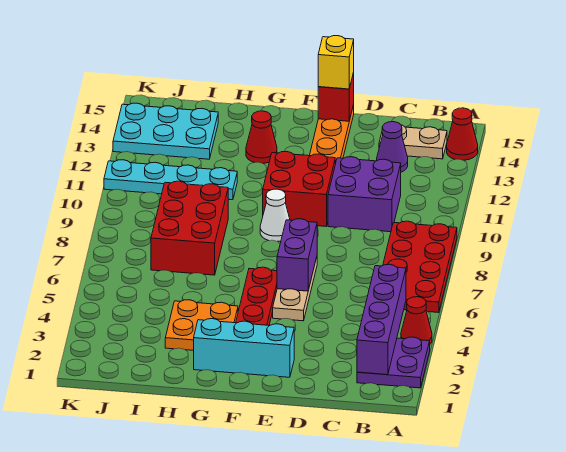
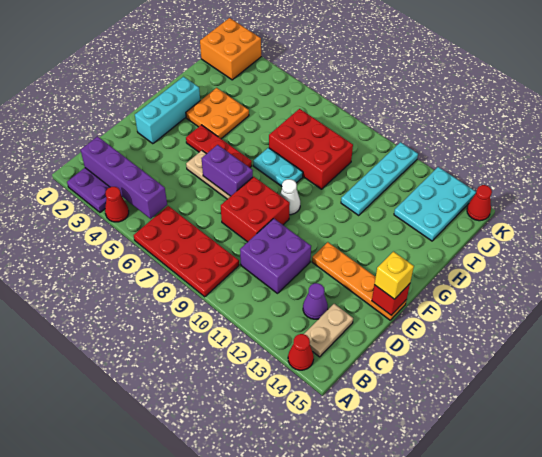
red brick E10:F11 level 1 -> red brick D8:E9 level 1
none -> cyan plate G7:G8 level 1
red cone G13 level 1 -> red cone K15 level 1
none -> orange brick J1:K2 level 1

